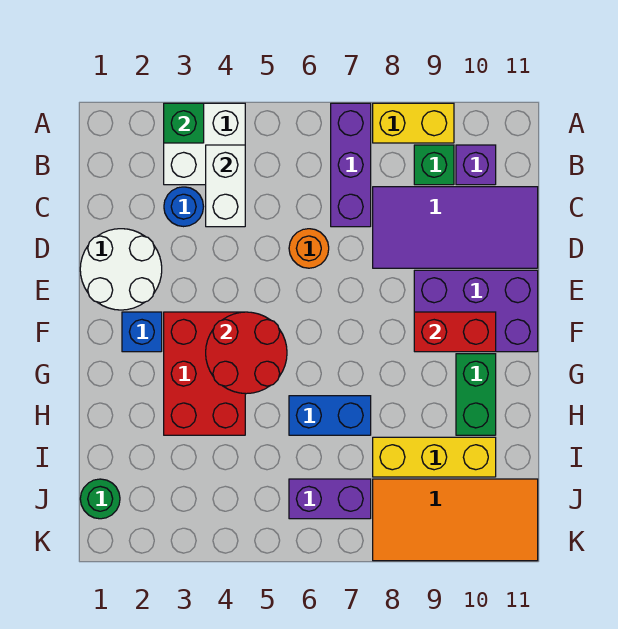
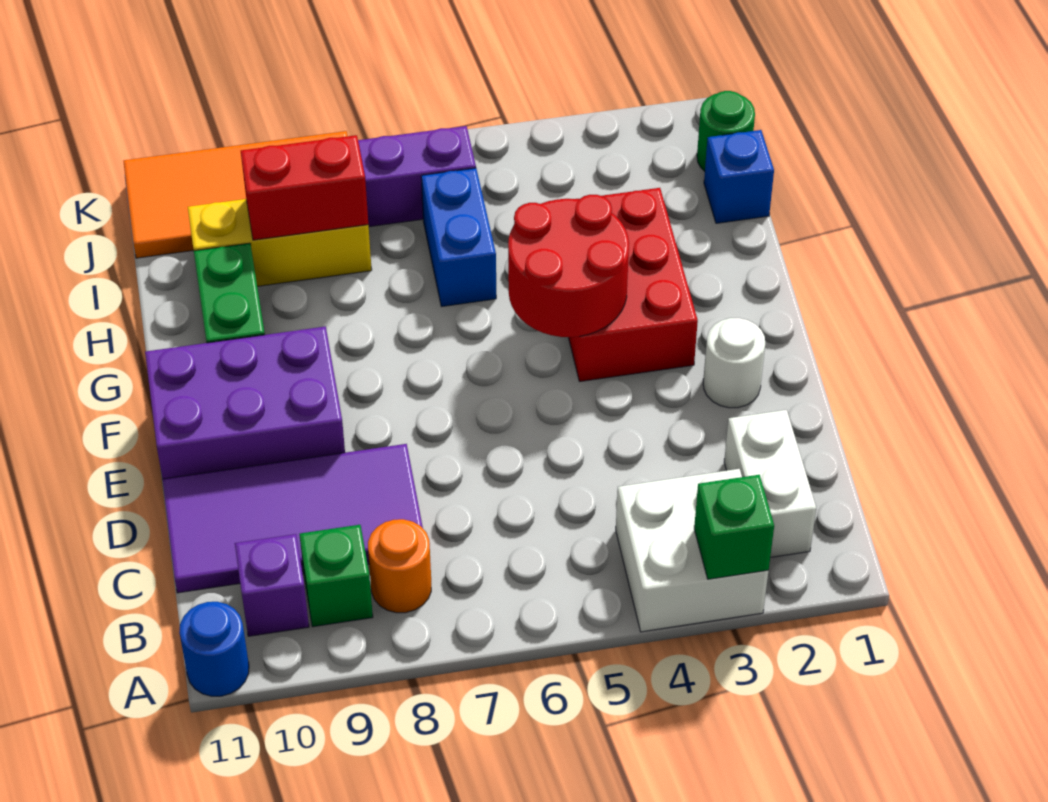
purple brick A7:C7 level 1 -> none
yellow brick A8:A9 level 1 -> none
white brick B4:C4 level 2 -> white brick B2:C2 level 1
blue round brick C3 level 1 -> blue round brick A11 level 1
white round brick D1:E2 level 1 -> white round brick E2 level 1
orange round brick D6 level 1 -> orange round brick B8 level 1
blue brick F2 level 1 -> blue brick I1 level 1
red brick F9:F10 level 2 -> red brick I8:I9 level 2
blue brick H6:H7 level 1 -> blue brick H6:I6 level 1

